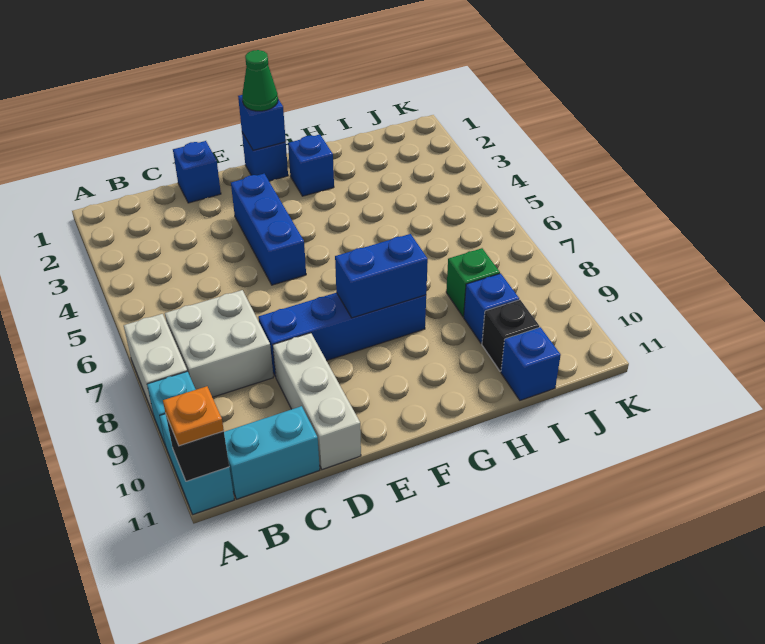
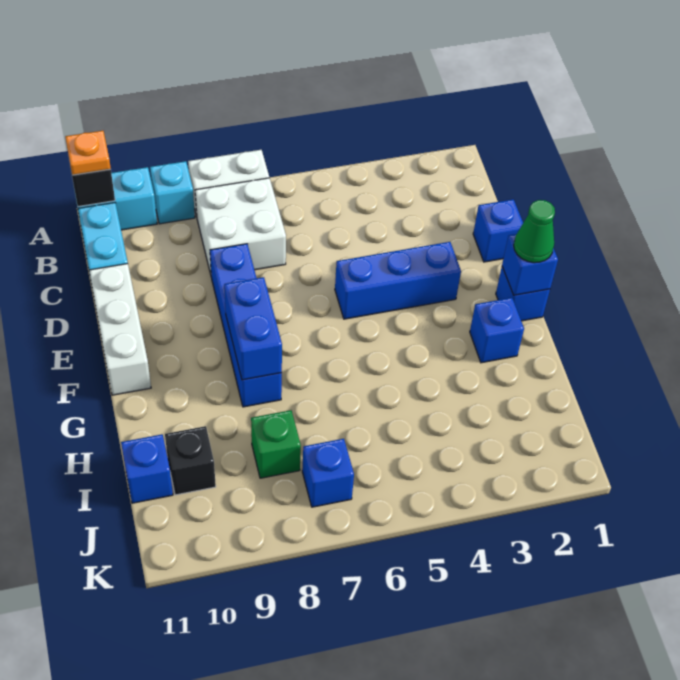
white brick D9:D11 level 1 -> white brick D11:F11 level 1
blue brick I9 level 1 -> blue brick J7 level 1

